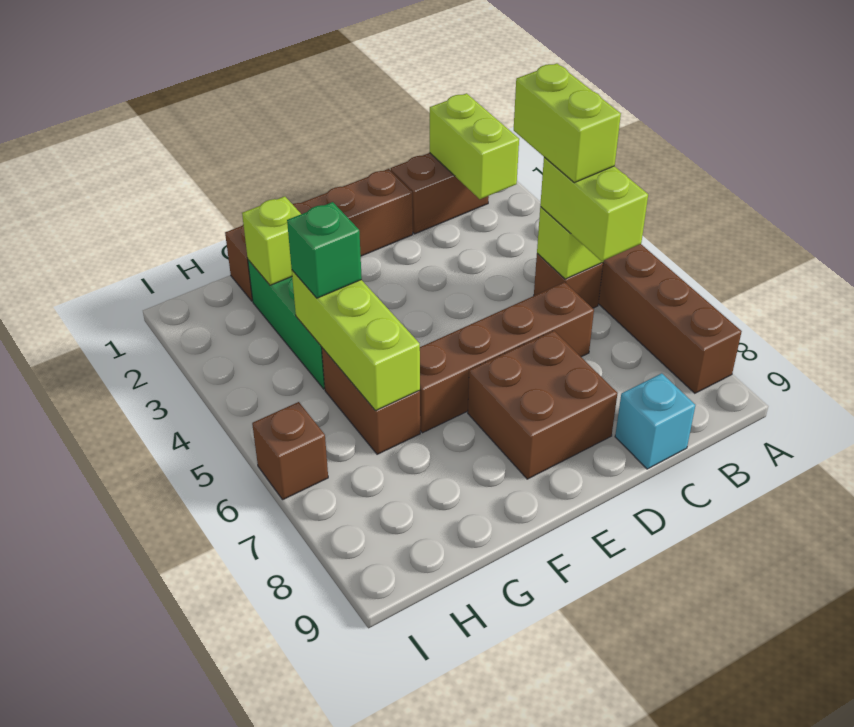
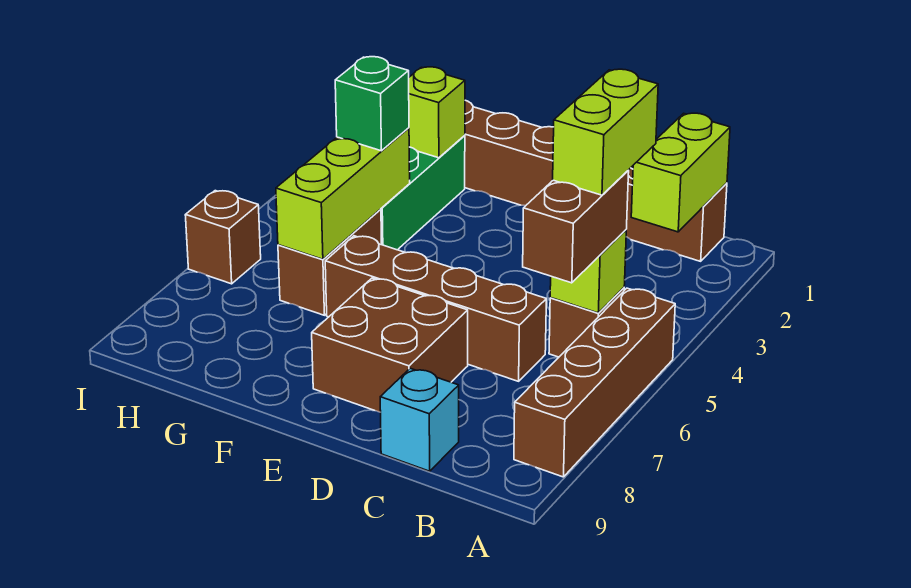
lime brick B5:B6 level 3 -> brown brick B5:B6 level 3

